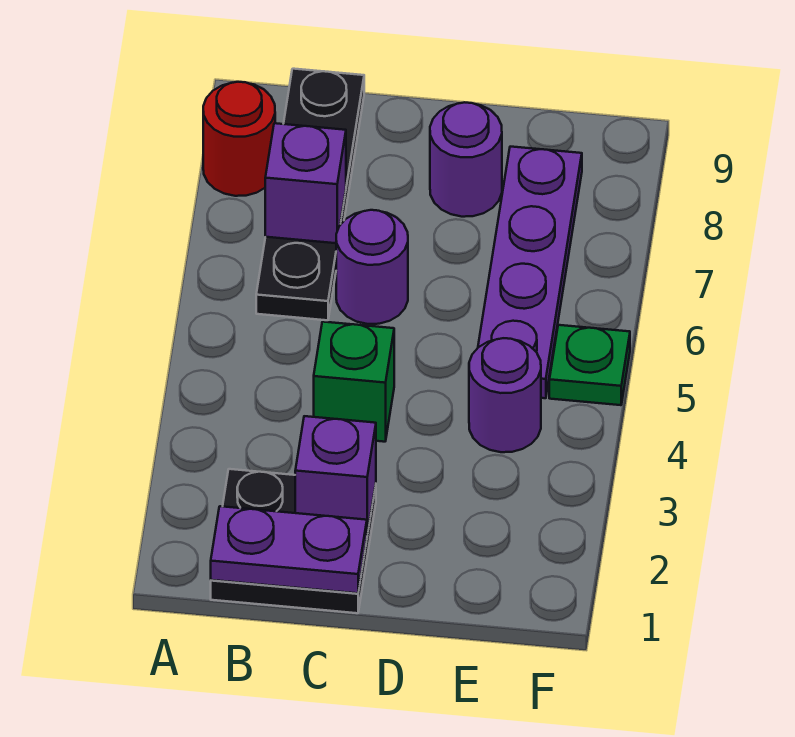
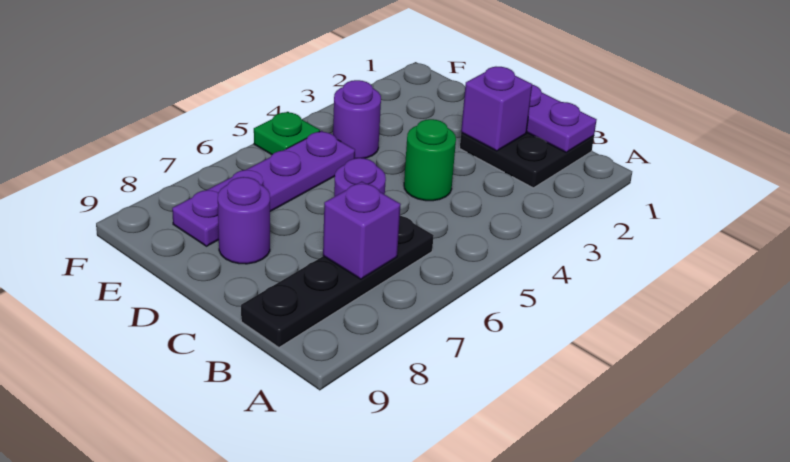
red round brick A8 level 1 -> none
green brick C4 level 1 -> green round brick C4 level 1

